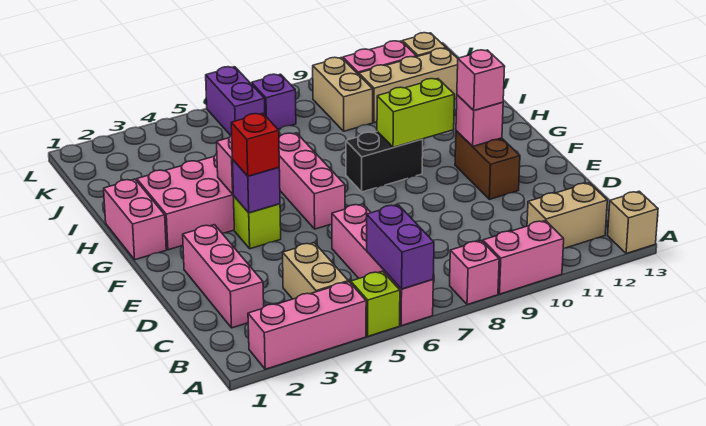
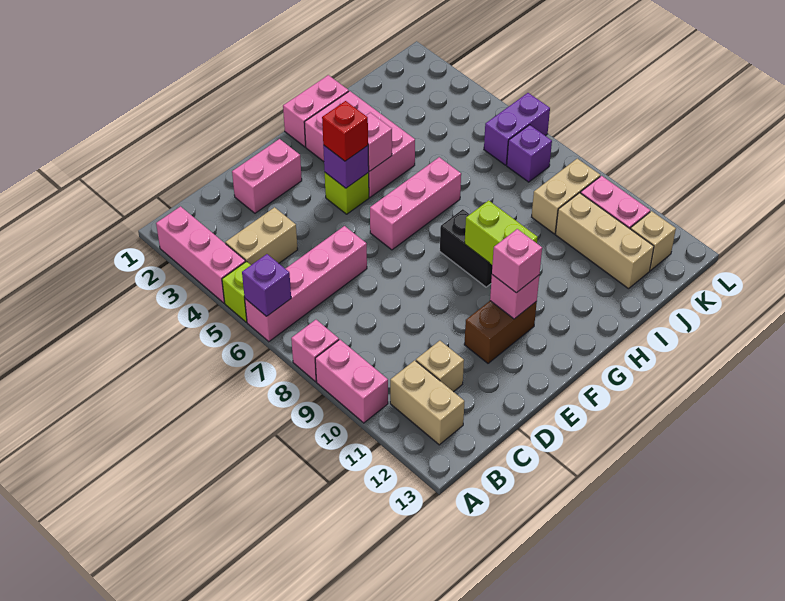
purple brick A6:B6 level 2 -> purple brick A6 level 2
tan brick A13 level 1 -> tan brick C11 level 1
pink brick C2:E2 level 1 -> pink brick D2:E2 level 1

